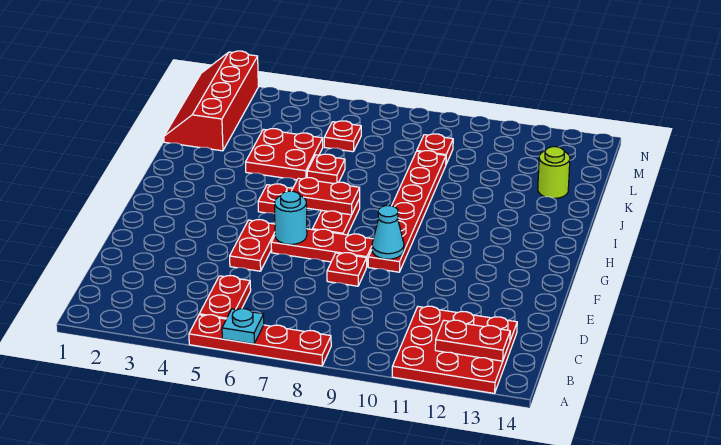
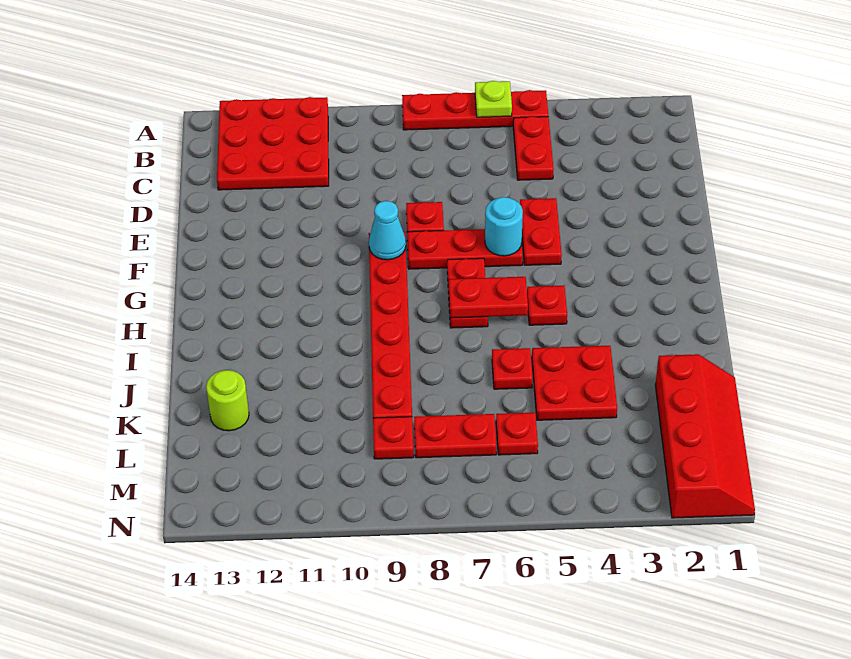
cyan plate A6 level 2 -> lime plate A6 level 2
red plate B12:B13 level 2 -> red plate L7:L8 level 1

